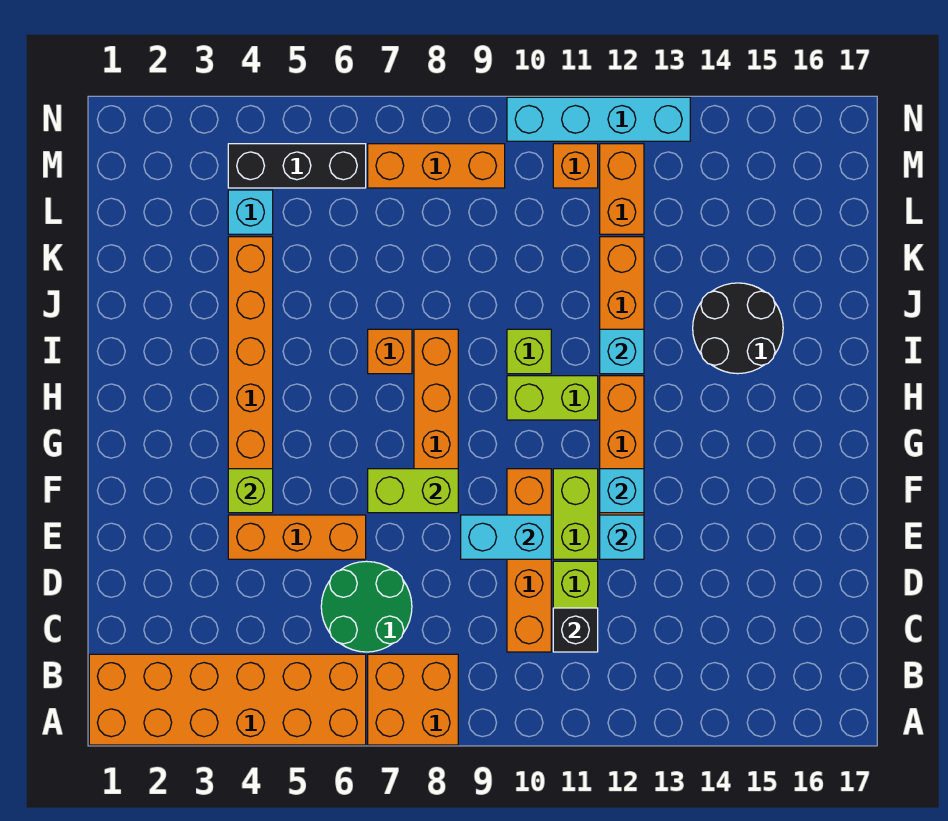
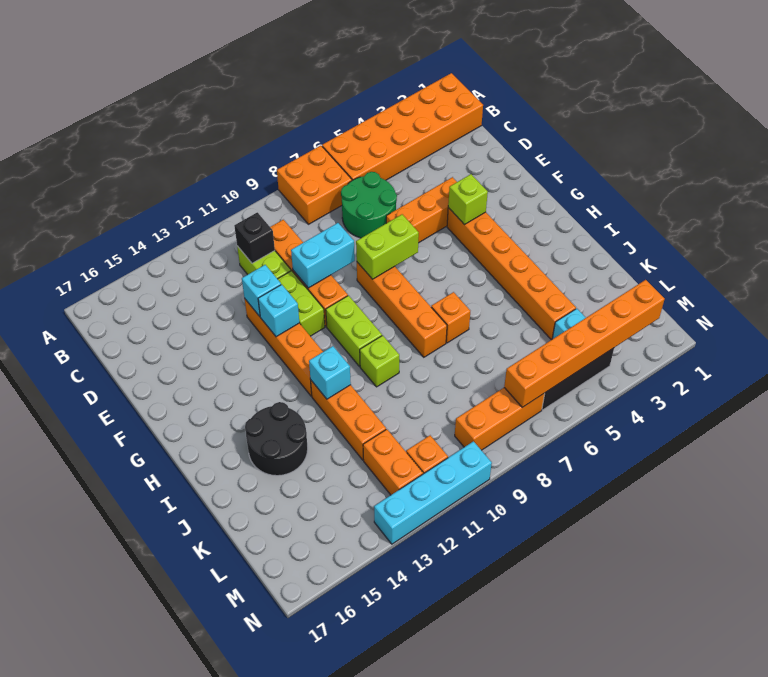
lime brick H10:H11 level 1 -> lime brick G10:H10 level 1
none -> orange brick M2:M7 level 2

